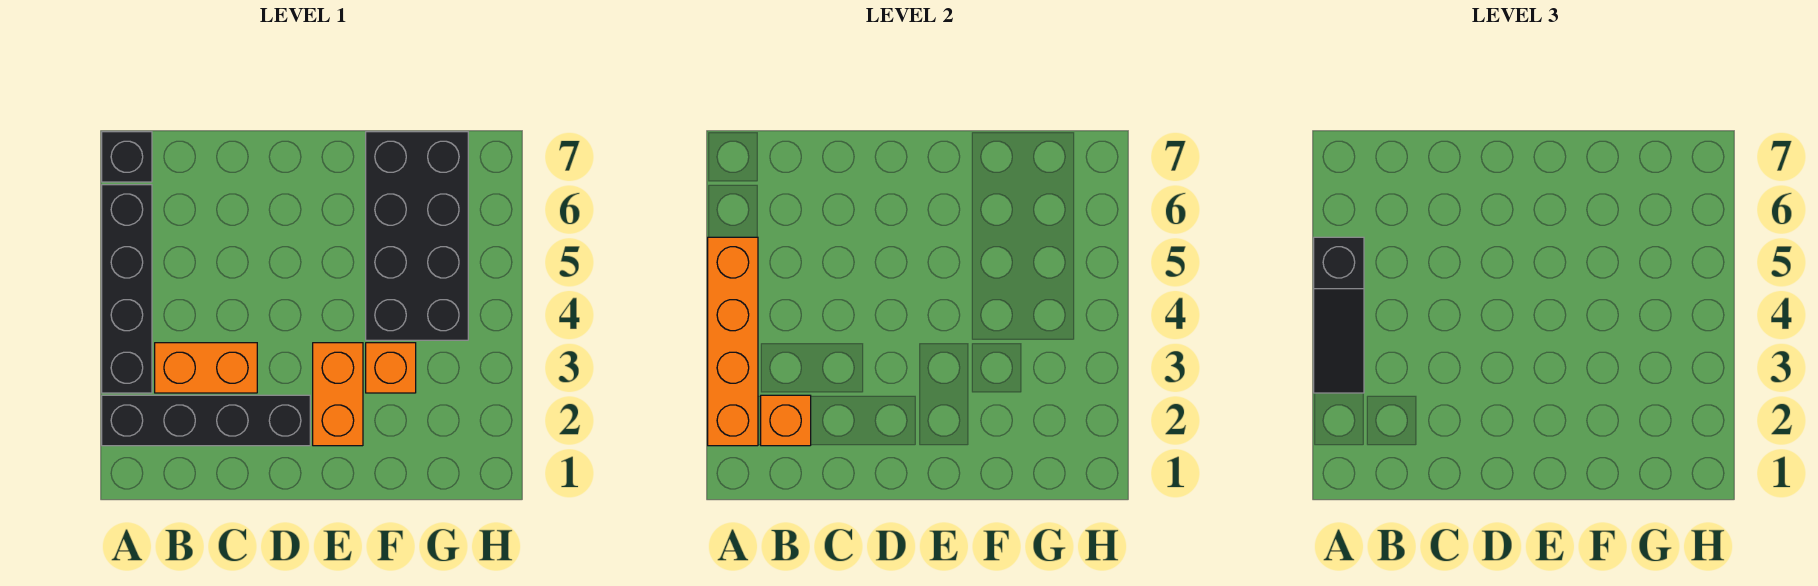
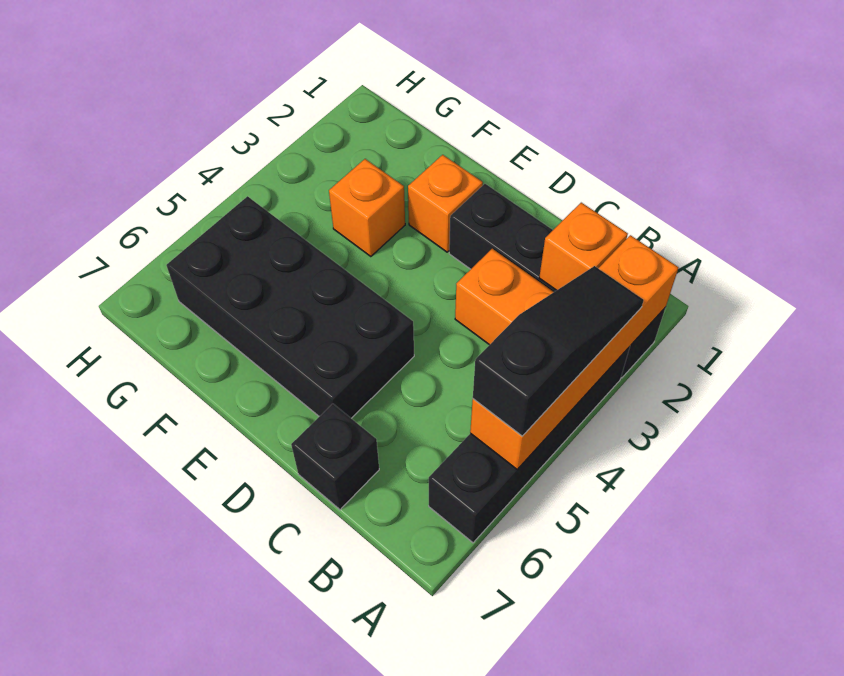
black brick A7 level 1 -> black brick C7 level 1
orange brick E2:E3 level 1 -> orange brick E2 level 1
black brick F4:G7 level 1 -> black brick D5:G6 level 1

